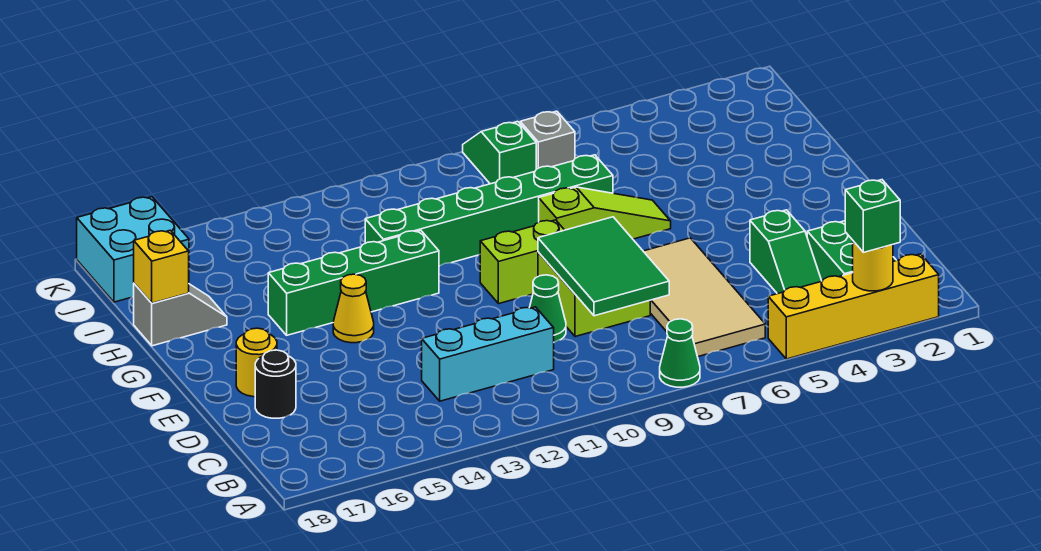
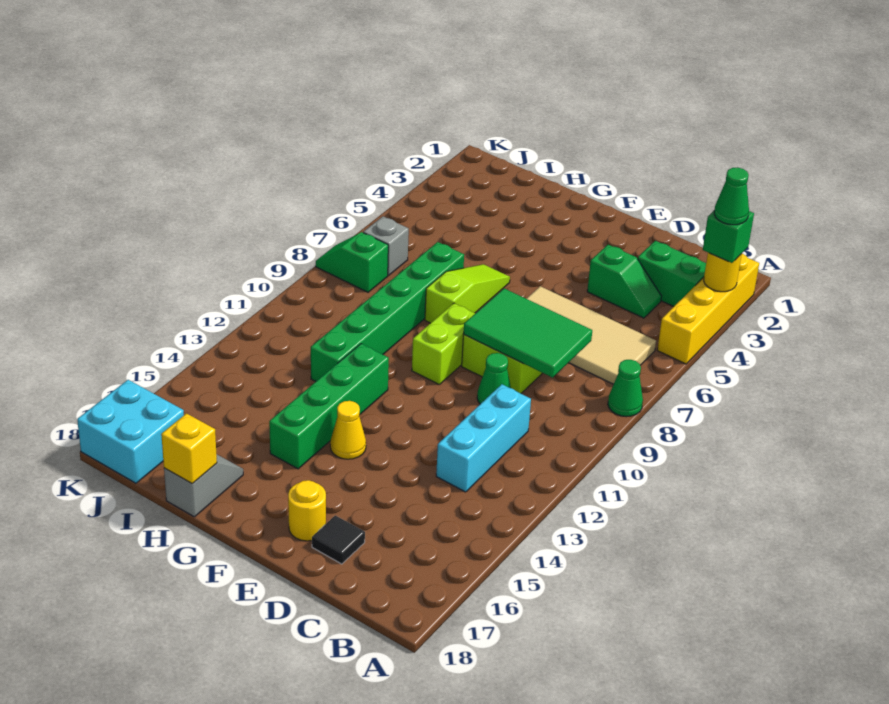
none -> green cone A3 level 4
black round brick D17 level 1 -> black tile D17 level 1

